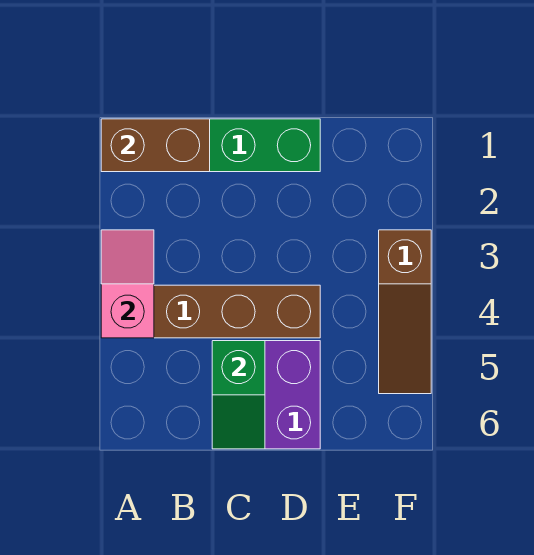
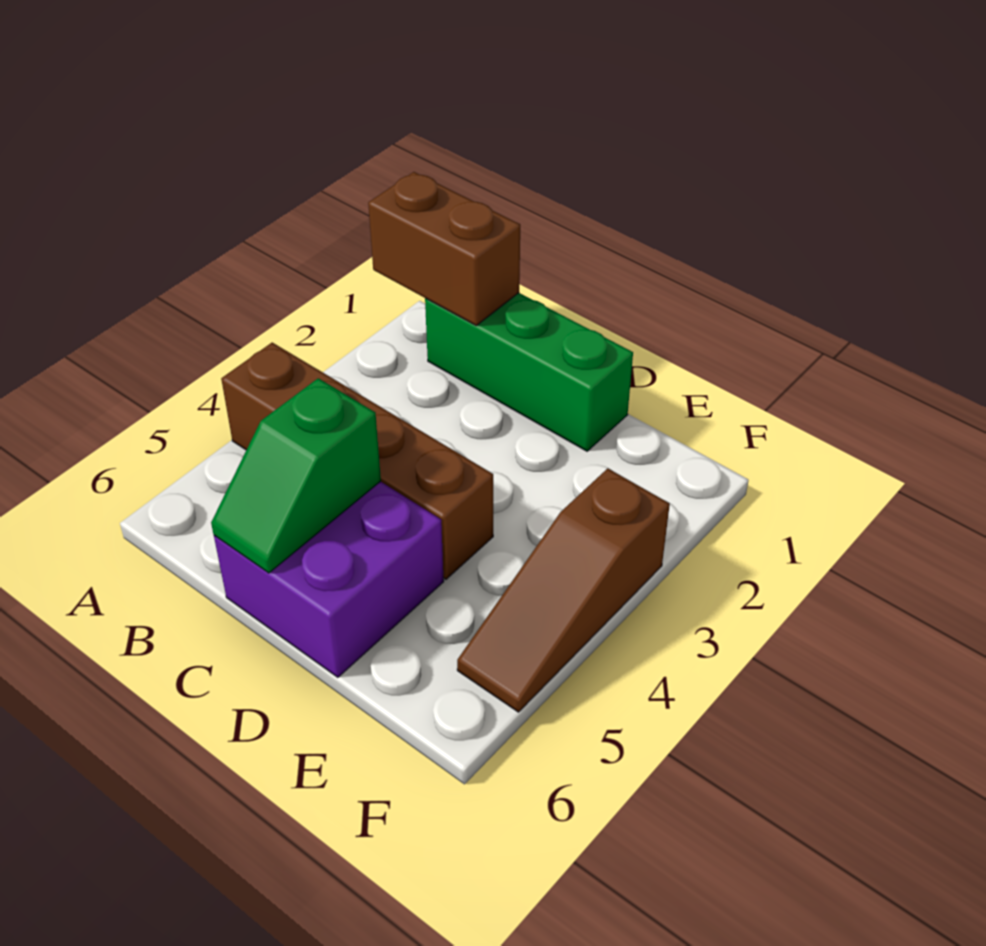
pink slope A3:A4 level 2 top 4 -> none

